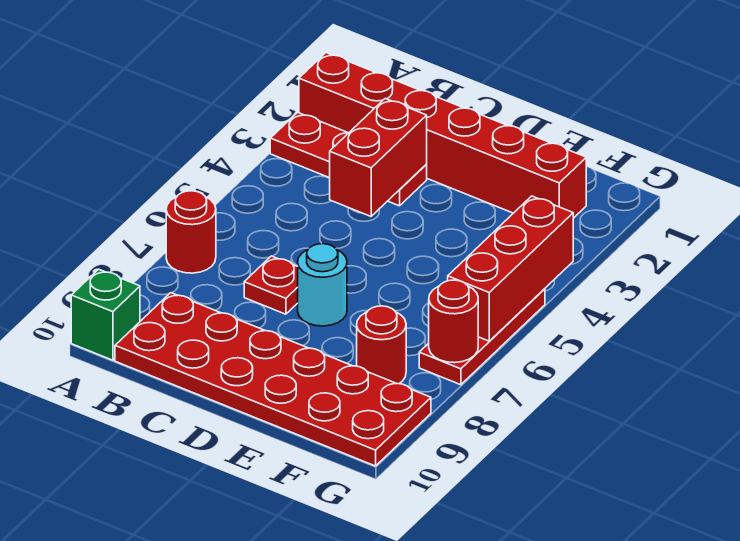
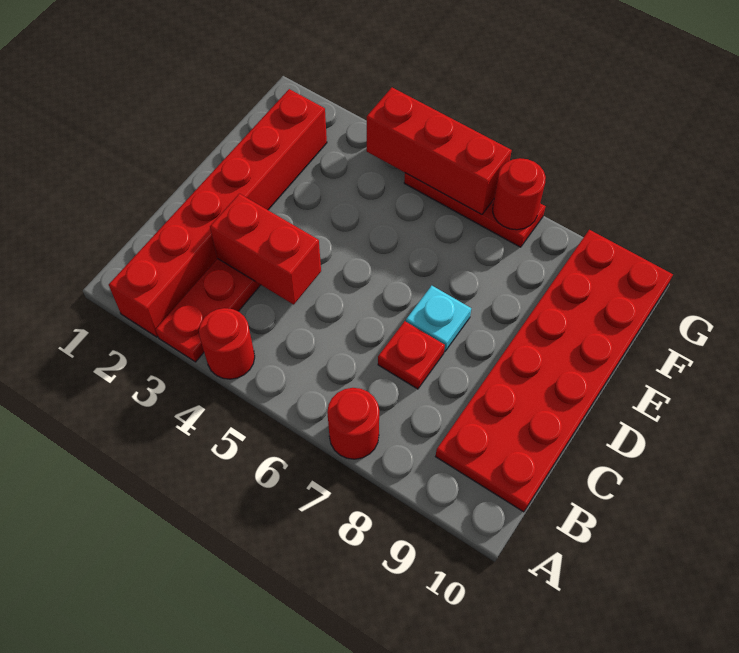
green brick A10 level 1 -> none
cyan round brick D7 level 1 -> cyan plate D7 level 1
red round brick F8 level 1 -> red round brick A4 level 1

